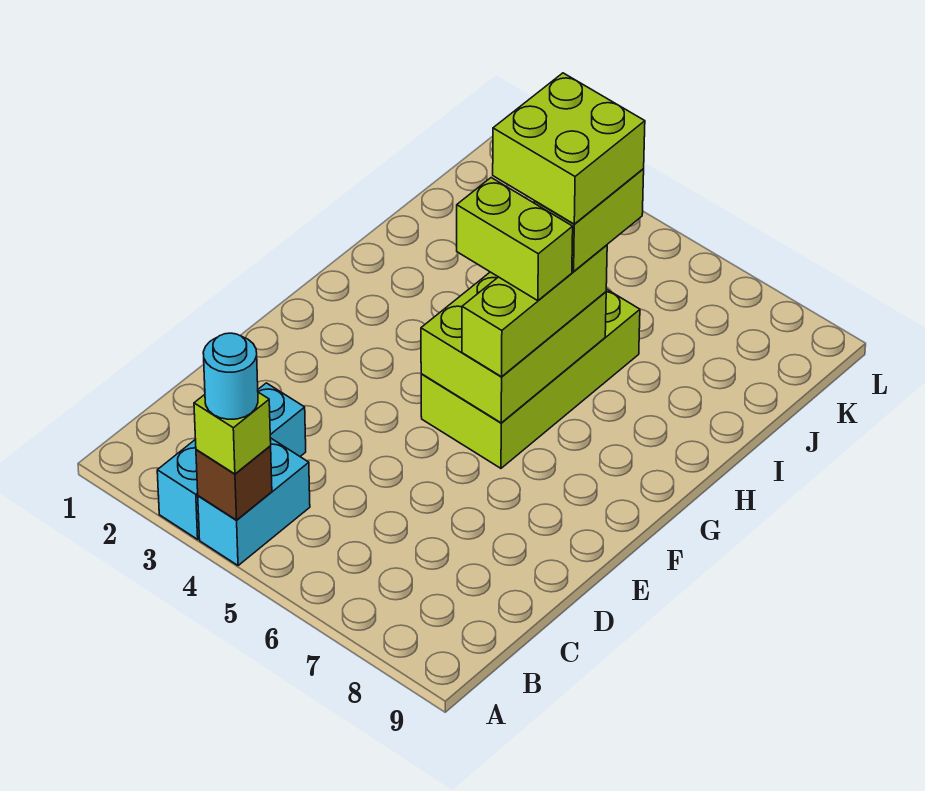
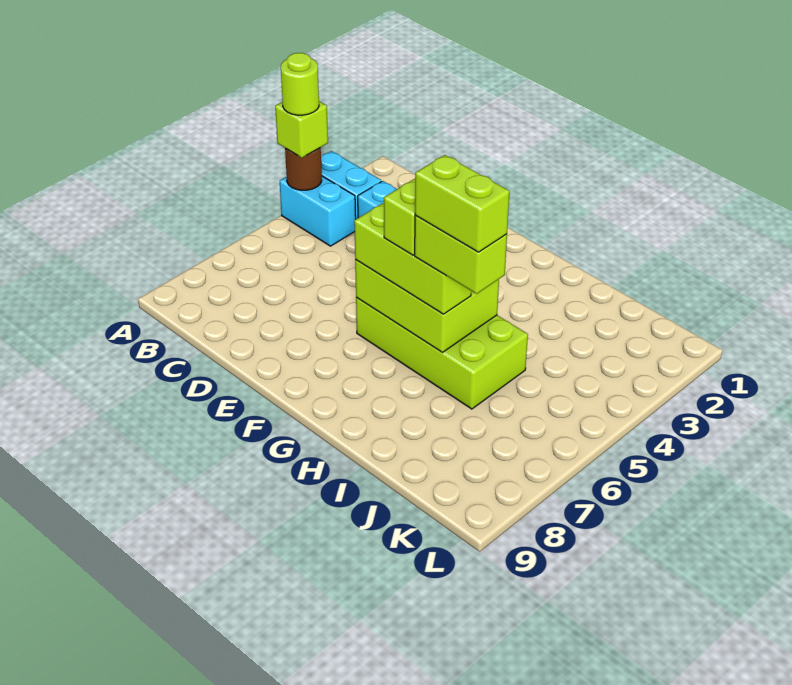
brown brick A4 level 2 -> brown round brick A4 level 2
cyan round brick A4 level 4 -> lime round brick A4 level 4
lime brick H5:I6 level 5 -> lime brick H6:I6 level 5

